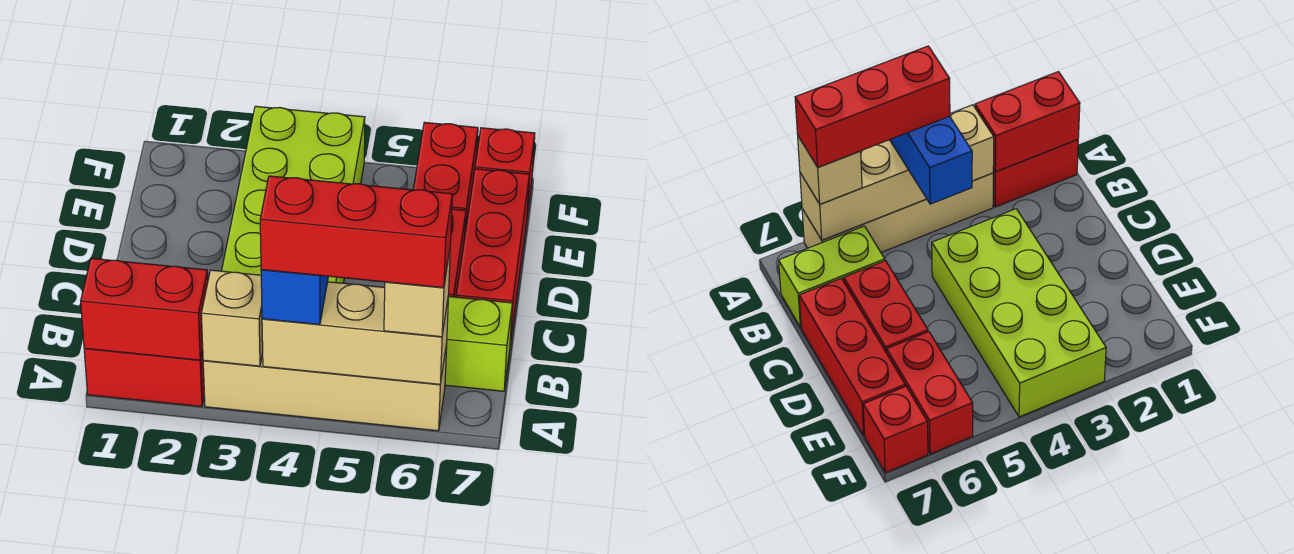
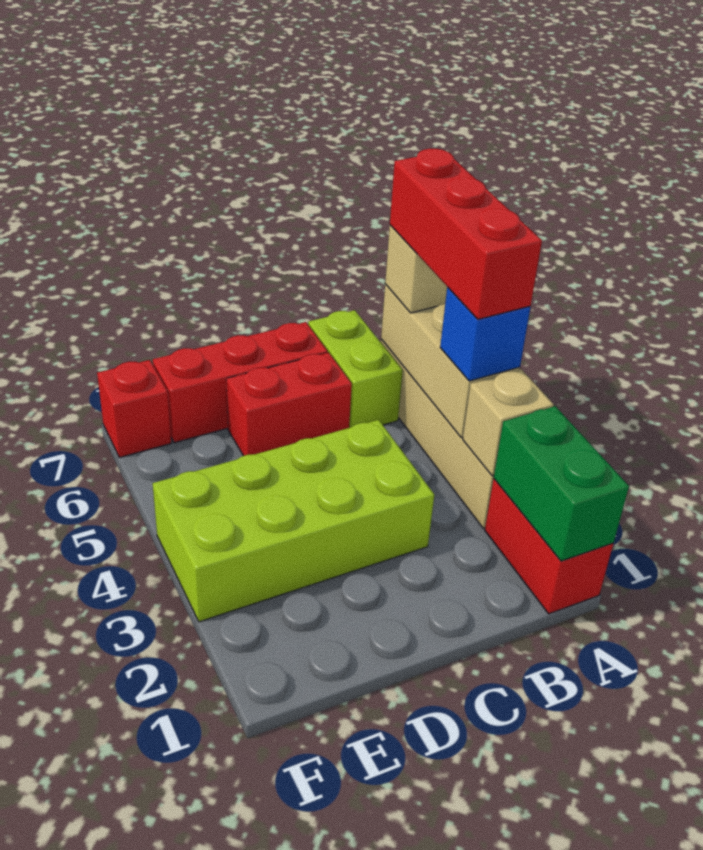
red brick A1:A2 level 2 -> green brick A1:A2 level 2
blue brick A4:B4 level 3 -> blue brick A4 level 3
red brick E6:F6 level 1 -> none

